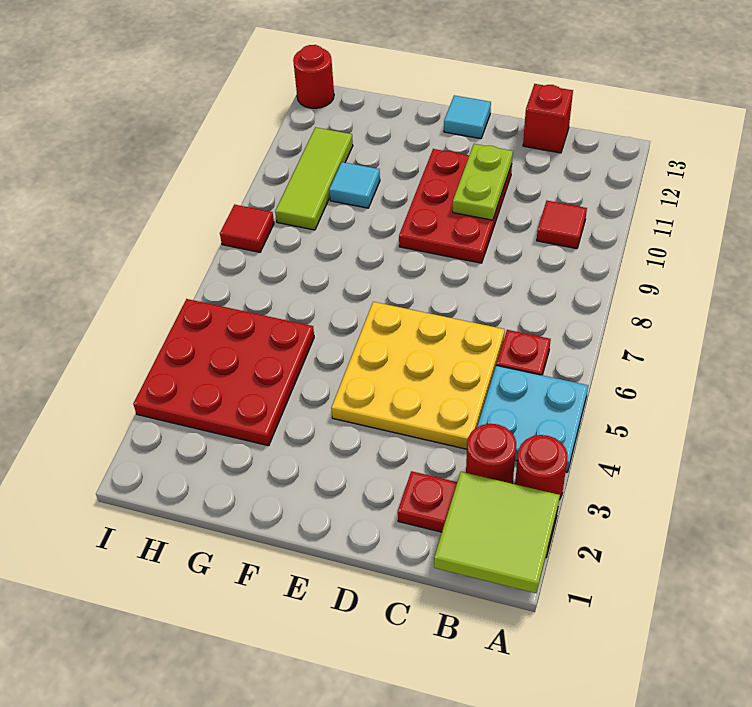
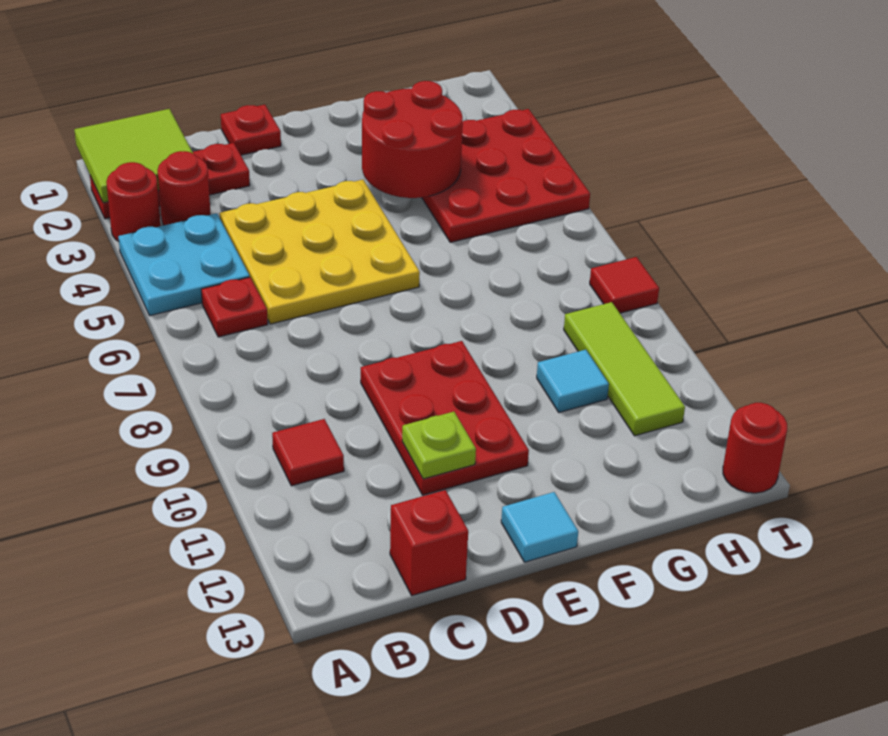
none -> red plate D1 level 1
lime plate D10:D11 level 2 -> lime plate D11 level 2
none -> red round brick F3:G4 level 2

